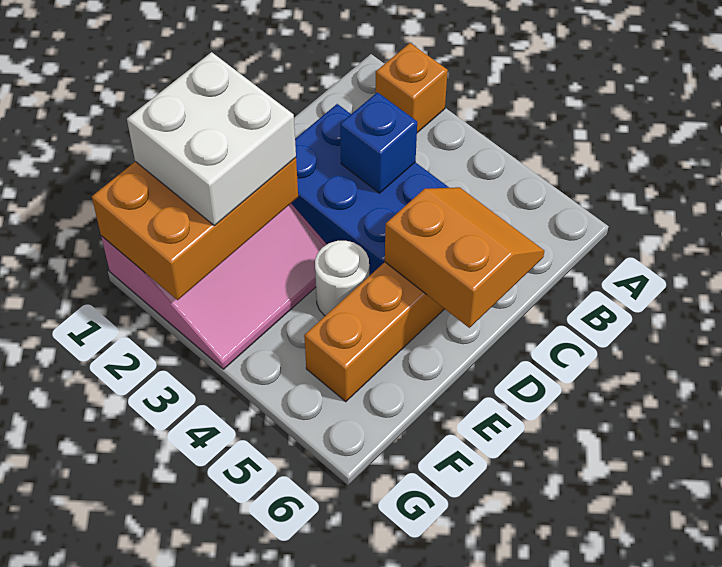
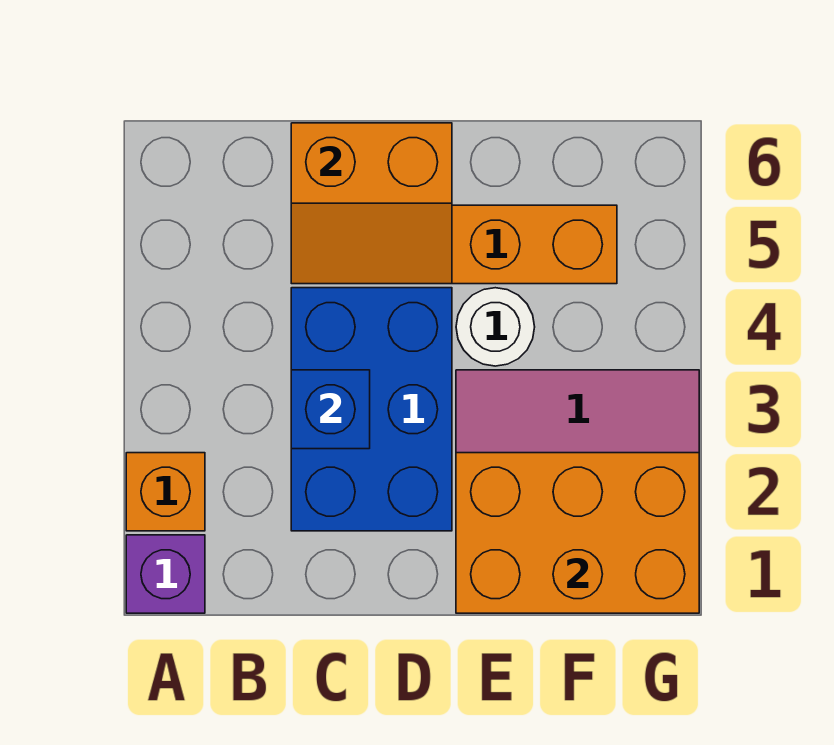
none -> purple brick A1 level 1
orange slope C5:D6 level 2 top D -> orange slope C5:D6 level 2 top 6
white brick E1:F2 level 3 -> none

